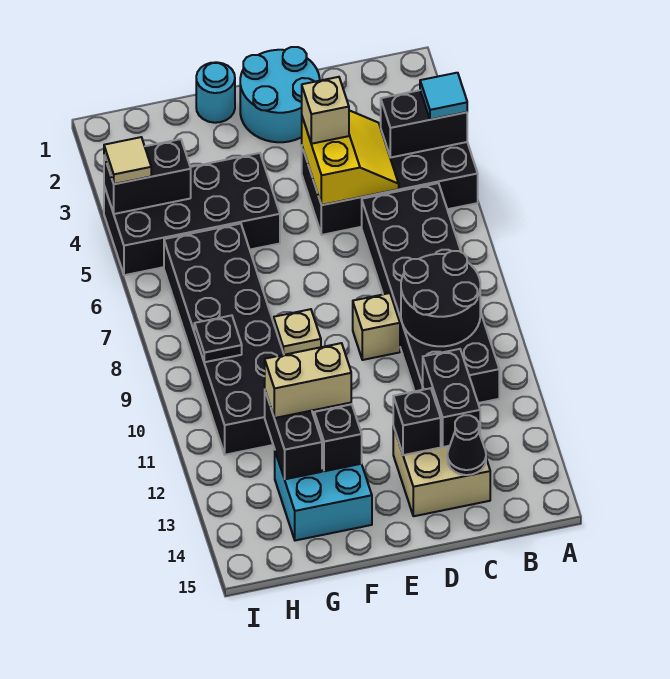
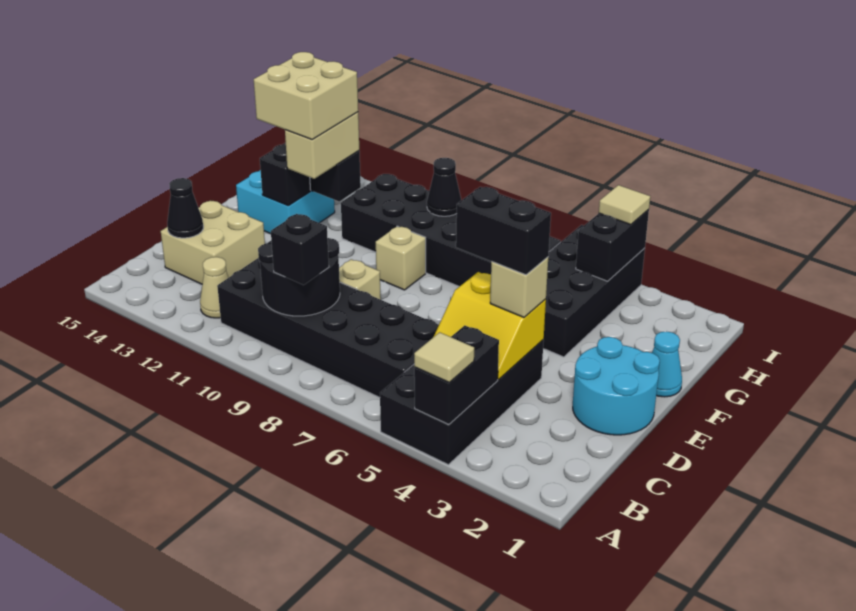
cyan tile A4 level 3 -> tan tile A4 level 3
none -> tan cone B12 level 1
black brick C12:C13 level 2 -> black brick D4:D5 level 4
black brick D13 level 2 -> black brick B9 level 3
cyan round brick F1 level 1 -> cyan cone F1 level 1
none -> tan brick F12:G13 level 4
black plate H9 level 2 -> black cone H9 level 2

